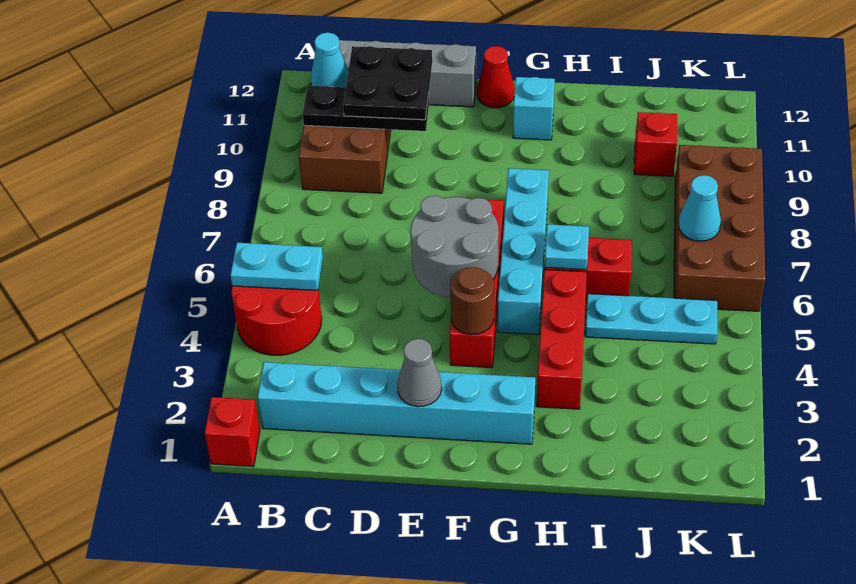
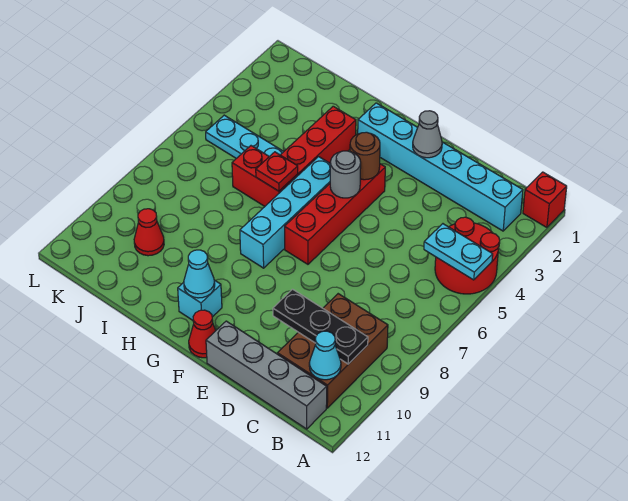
black plate C10:D11 level 3 -> none
grey round brick E5:F6 level 2 -> grey round brick F5 level 2
cyan plate H6 level 2 -> red plate H6 level 2
red brick J10 level 1 -> red cone J10 level 1
brown brick K6:L9 level 1 -> none
cyan cone K7 level 2 -> cyan cone G11 level 2

